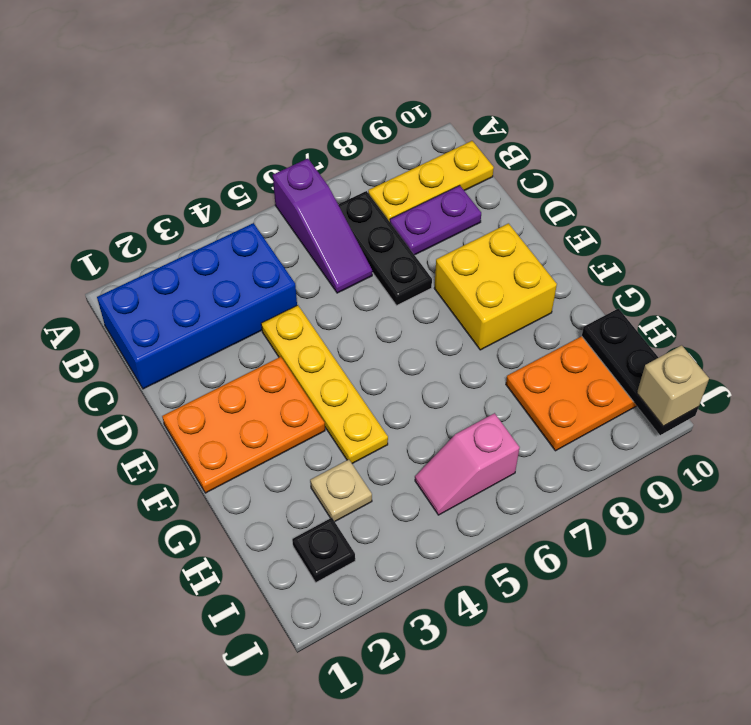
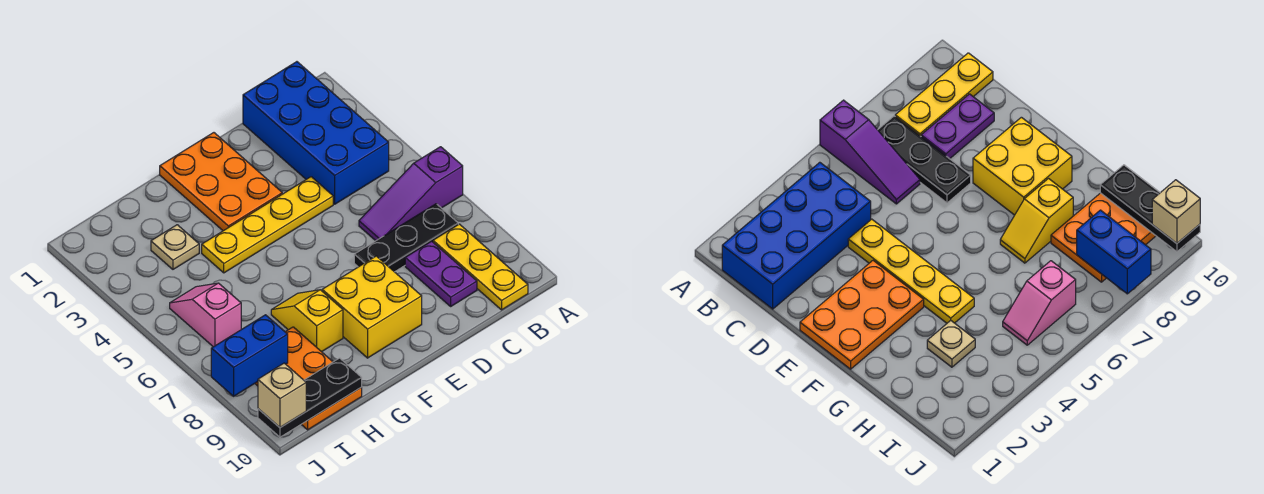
none -> yellow slope G7:G8 level 1 top 8
black plate I2 level 1 -> none
none -> blue brick I8:J8 level 2

